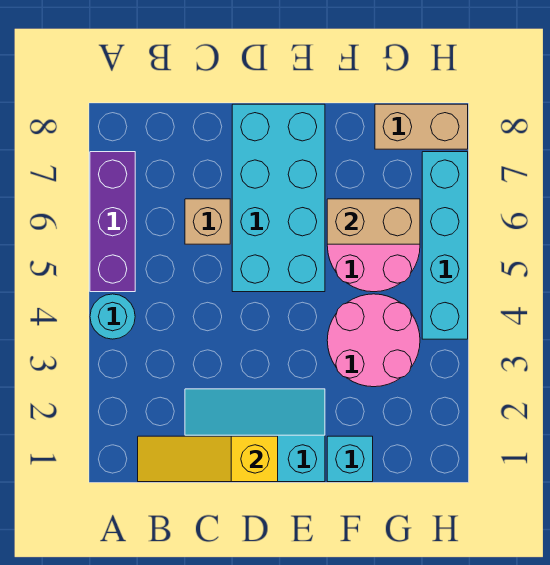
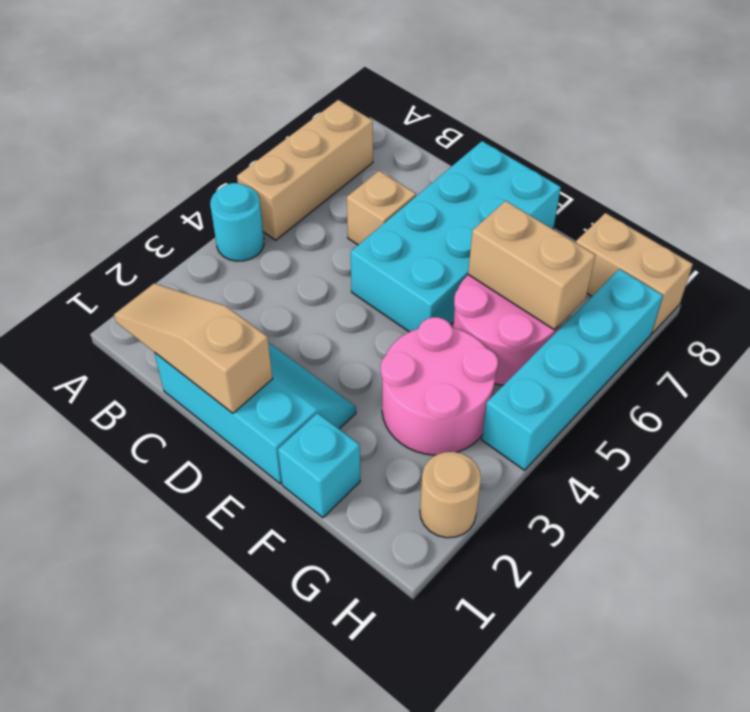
purple brick A5:A7 level 1 -> tan brick A5:A7 level 1
yellow slope B1:D1 level 2 top D -> tan slope B1:D1 level 2 top D
none -> tan round brick H2 level 1

